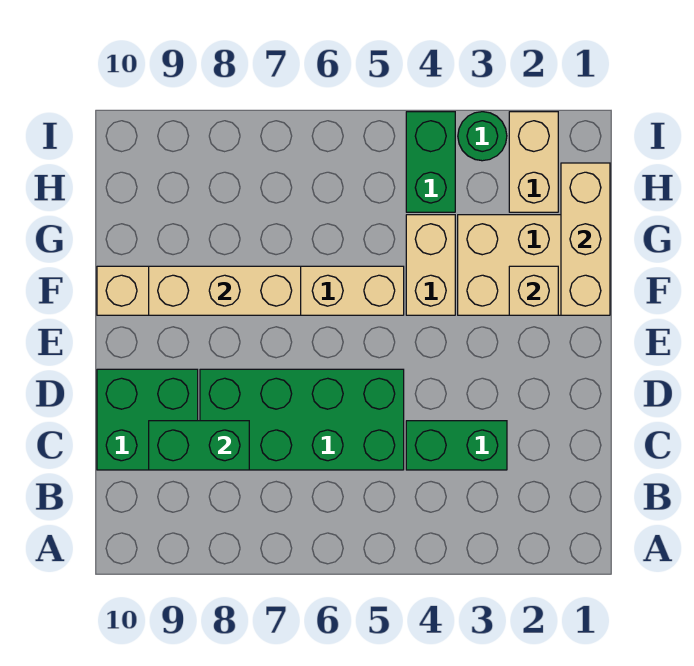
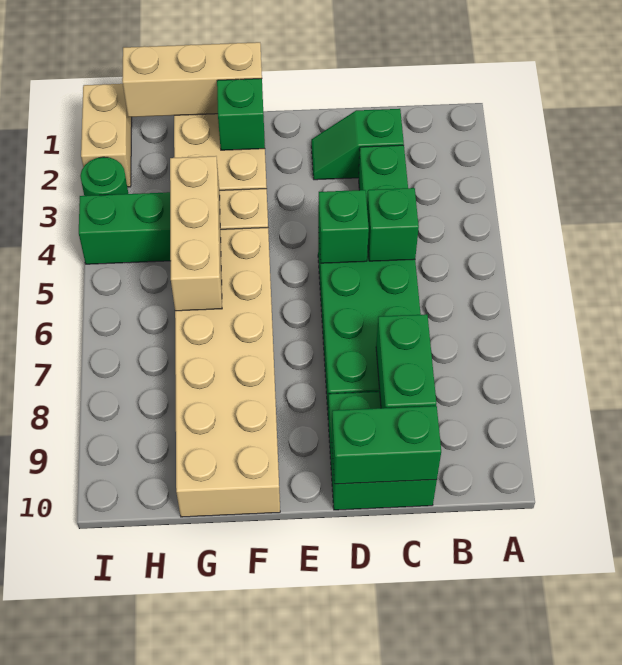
none -> green slope C2:D2 level 1 top C
none -> green brick C5 level 2
none -> green brick C10:D10 level 2
none -> green brick D5 level 2
tan brick F2 level 2 -> green brick F2 level 2
tan brick F5:F10 level 1 -> tan brick F5:G10 level 1
tan brick F7:F9 level 2 -> tan brick G4:G6 level 2
tan brick H2:I2 level 1 -> tan brick I1:I2 level 1

